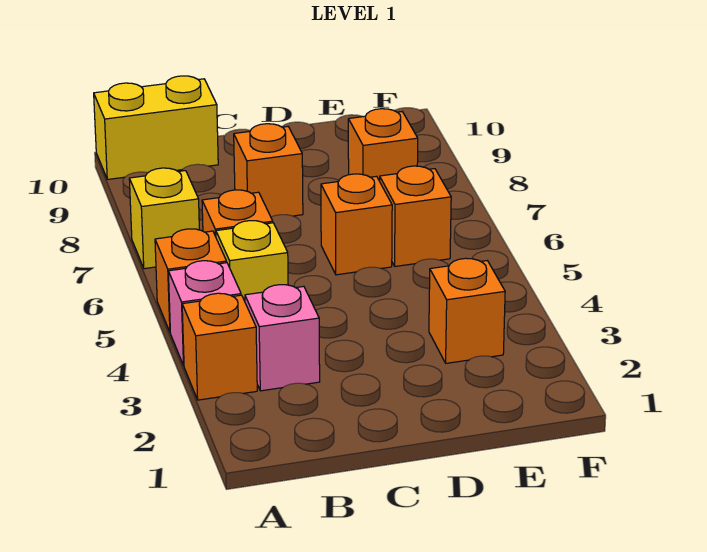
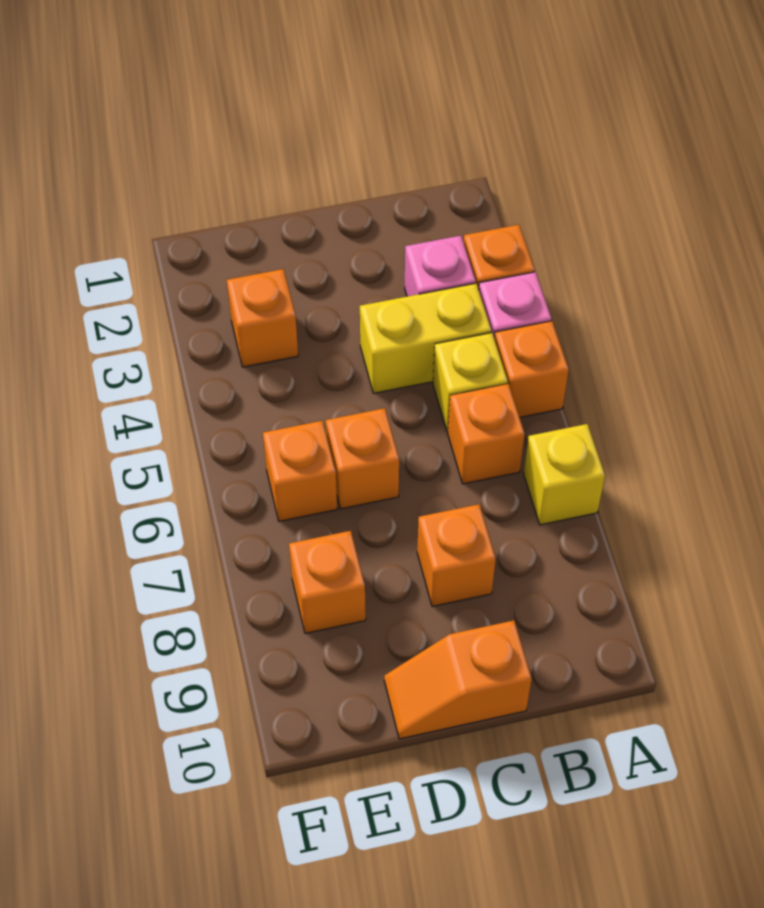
yellow brick A10:B10 level 1 -> yellow brick B4:C4 level 1
none -> orange slope C10:D10 level 1 top C

